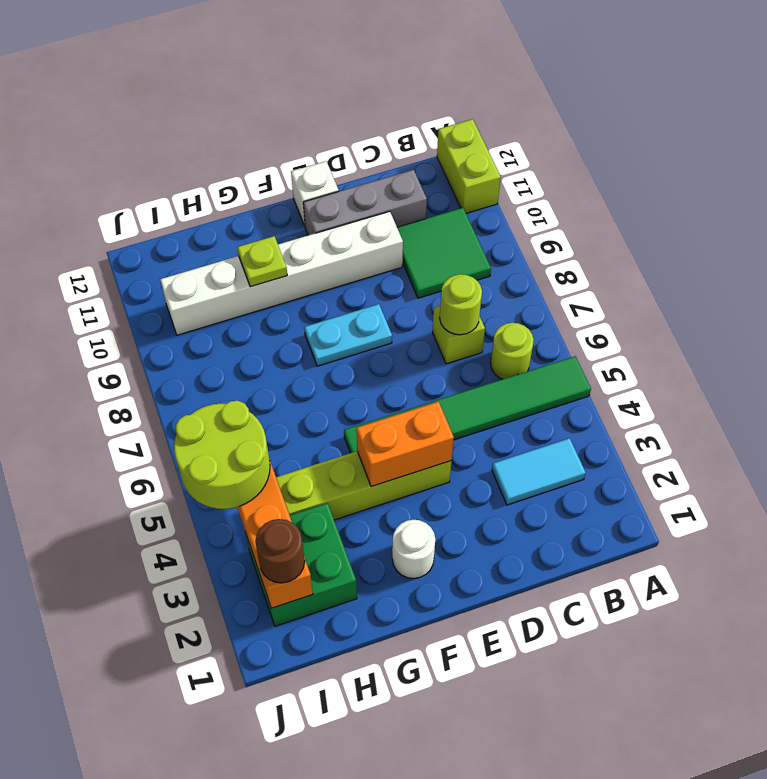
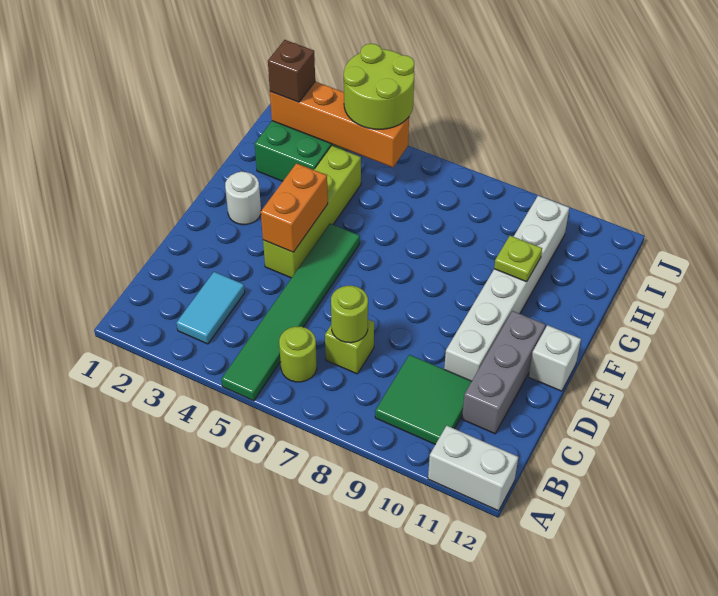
lime brick A11:A12 level 1 -> white brick A11:A12 level 1
cyan plate E8:F8 level 1 -> none
brown round brick I2 level 3 -> brown brick I2 level 3

